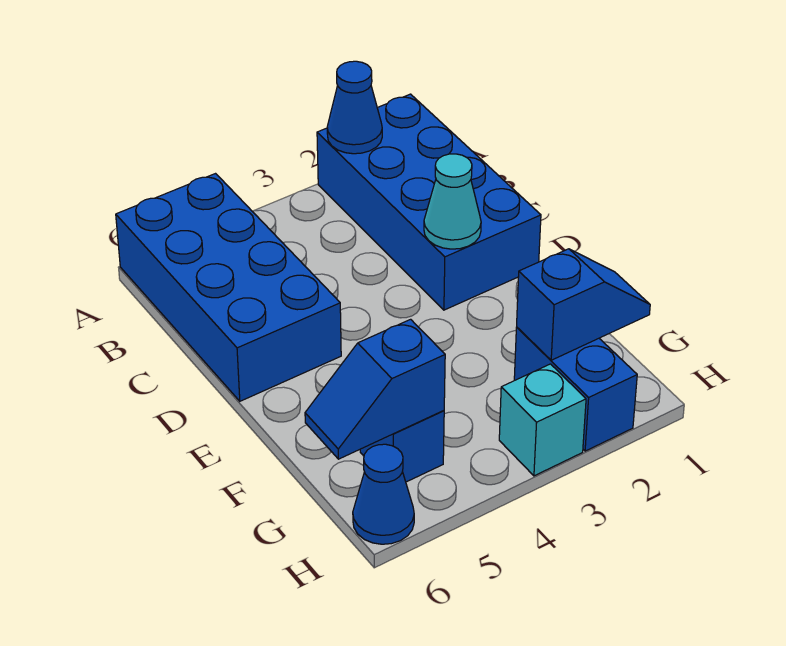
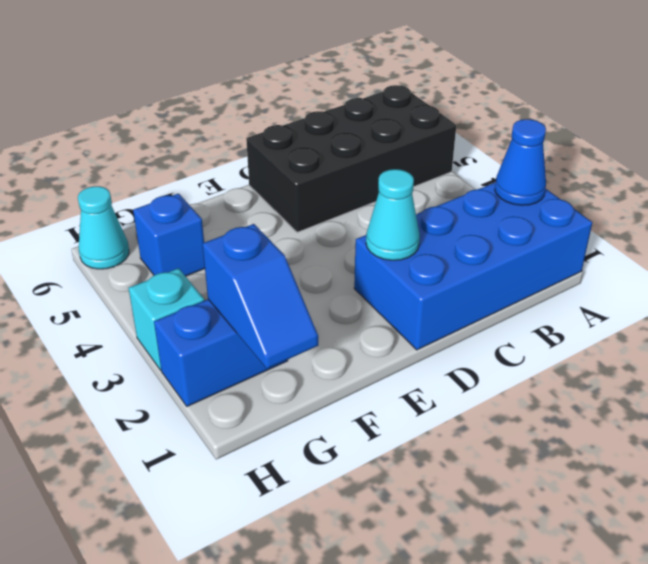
blue brick A5:D6 level 1 -> black brick A5:D6 level 1
blue slope G5:G6 level 2 top 5 -> none
blue cone H6 level 1 -> cyan cone H6 level 1

